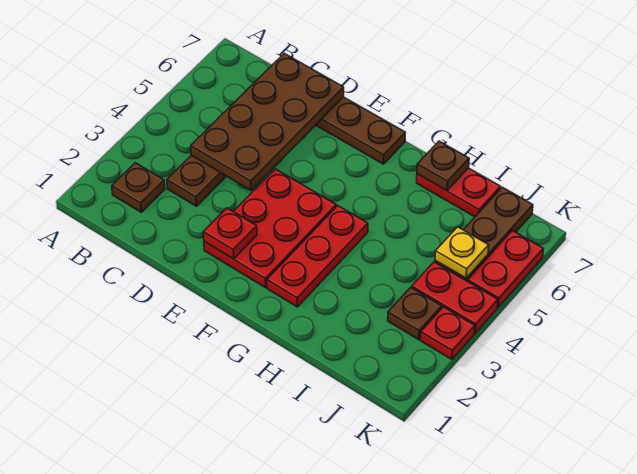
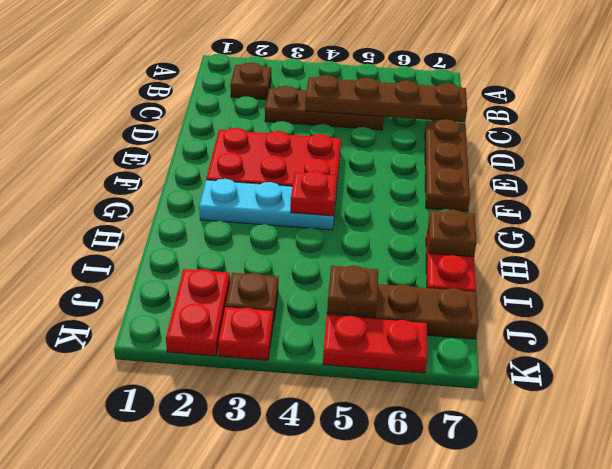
brown plate C4:D7 level 2 -> brown plate C4:C7 level 2
red plate E2 level 2 -> red plate G4 level 2
red plate G2:G4 level 1 -> cyan plate G2:G4 level 1
red plate J4:K4 level 1 -> red plate J2:K2 level 1
yellow plate J5 level 2 -> brown plate J5 level 2

